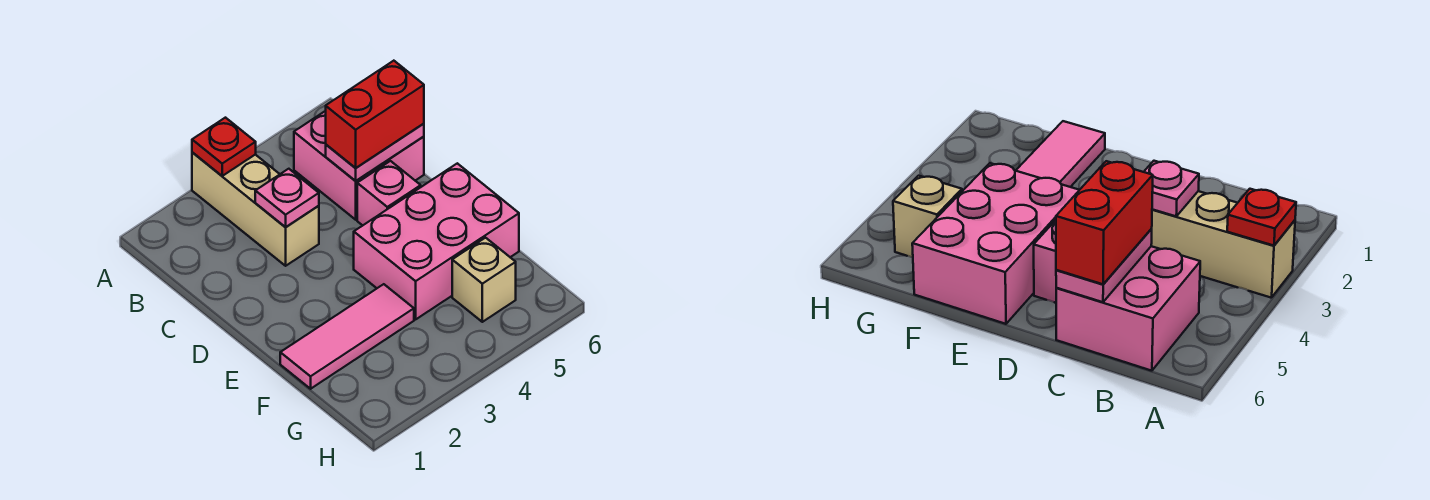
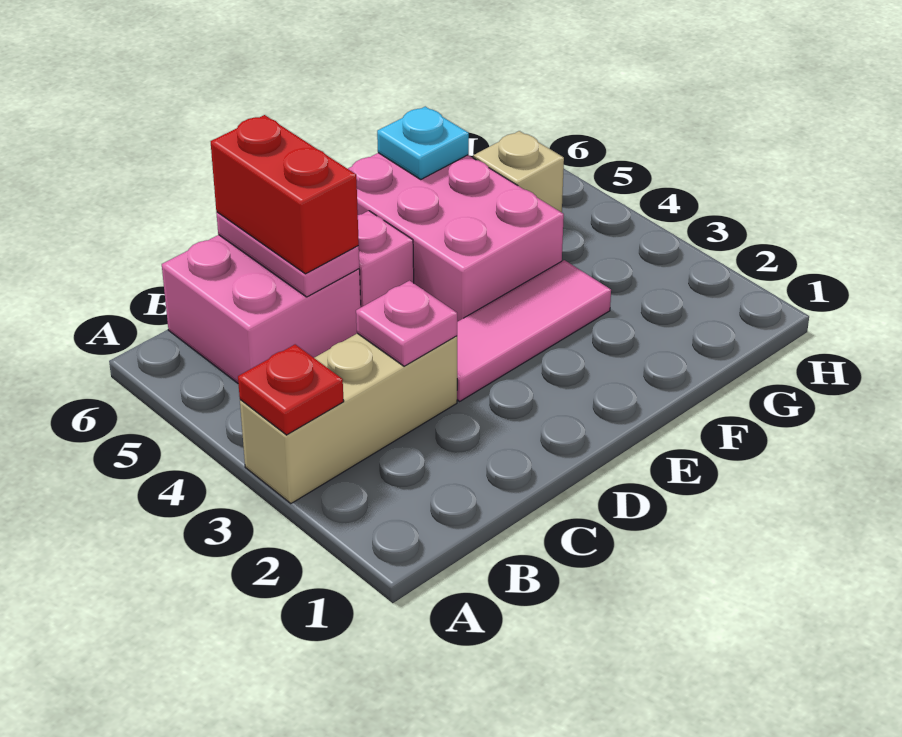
pink tile F1:F3 level 1 -> pink tile D3:F3 level 1
none -> cyan plate F6 level 2

